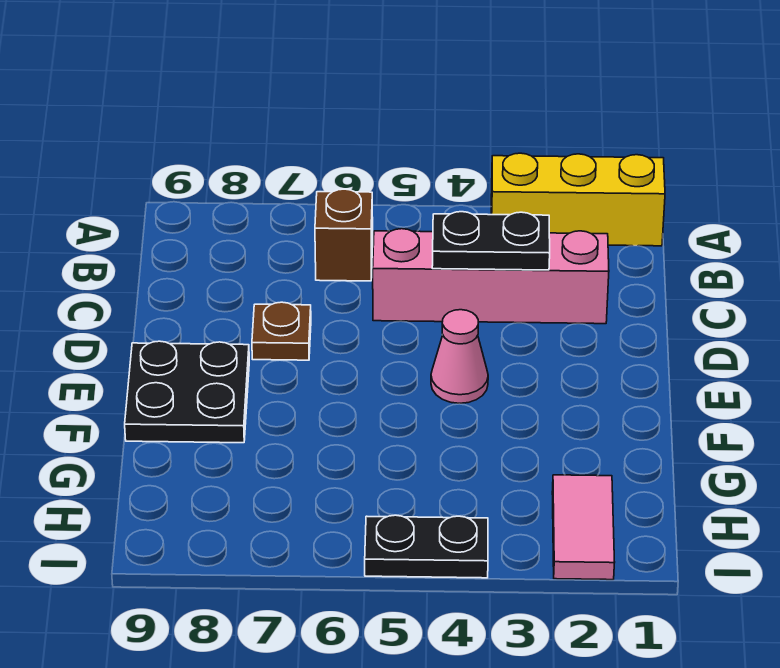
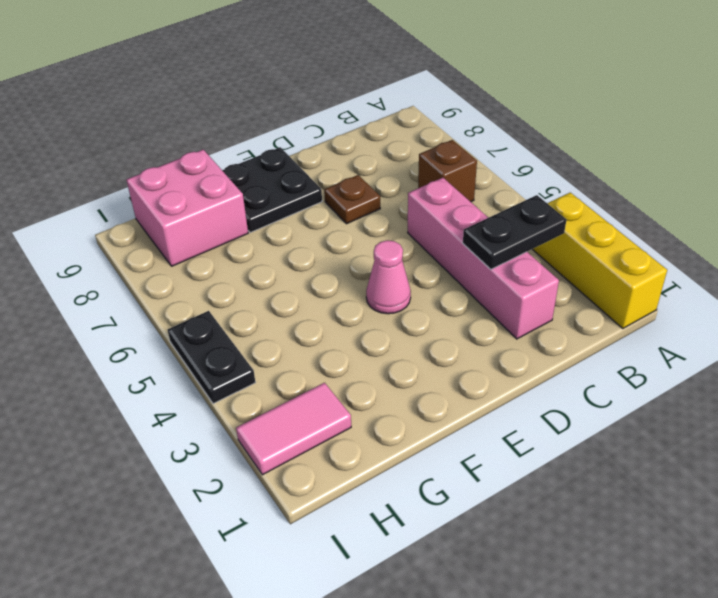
black plate C3:C4 level 2 -> black plate B3:C3 level 2
none -> pink brick G8:H9 level 1

